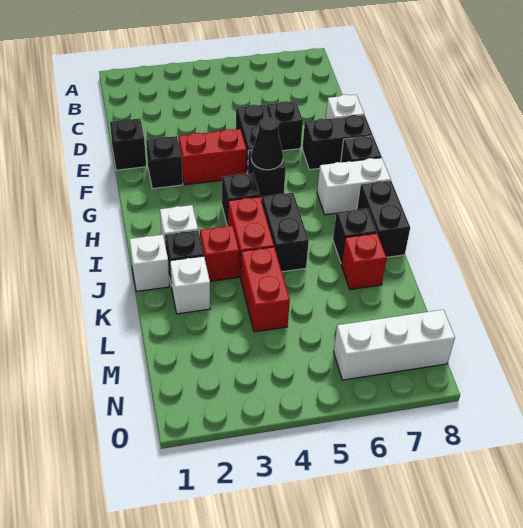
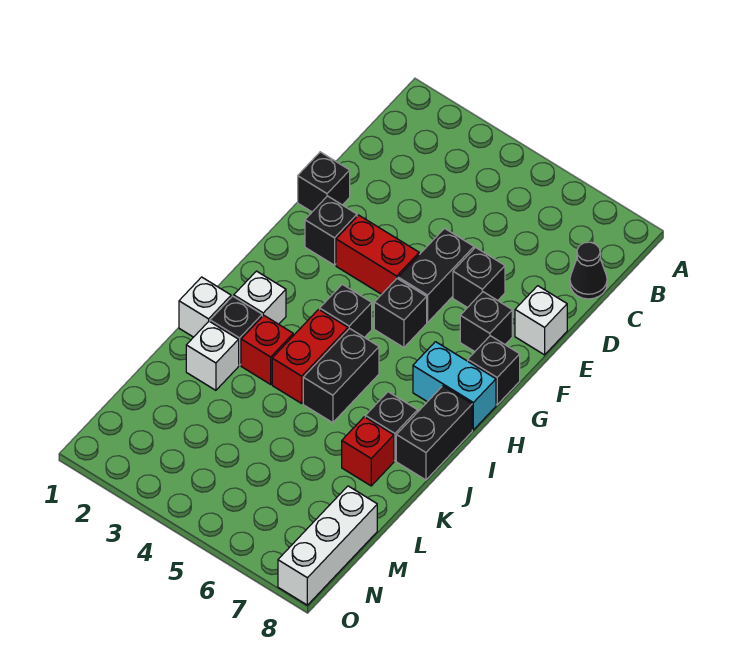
black brick F7:F8 level 1 -> black brick F7 level 1
black cone G5 level 2 -> black cone C8 level 1
white brick H7:H8 level 1 -> cyan brick H7:H8 level 1
red brick K4:L4 level 1 -> none
white brick N6:N8 level 1 -> white brick M8:O8 level 1

